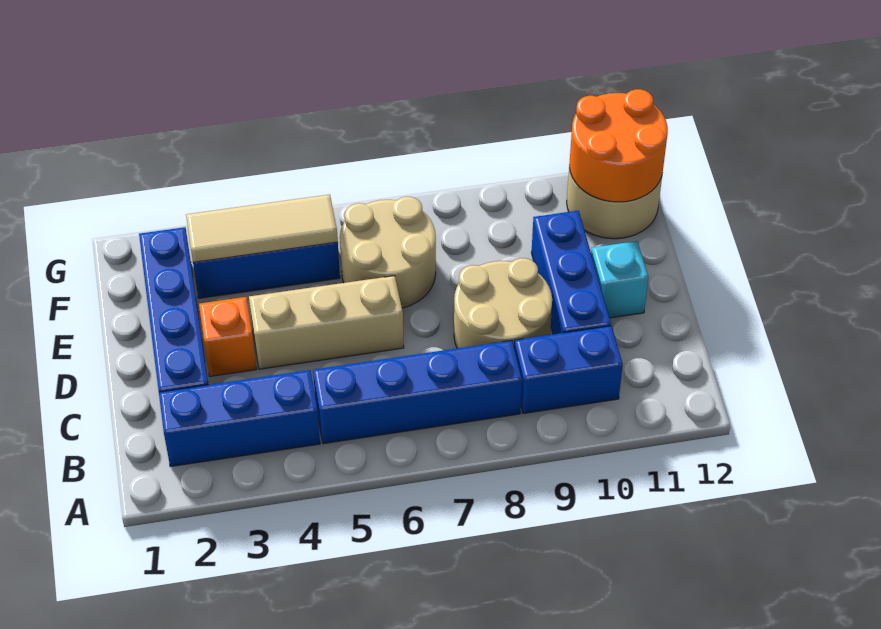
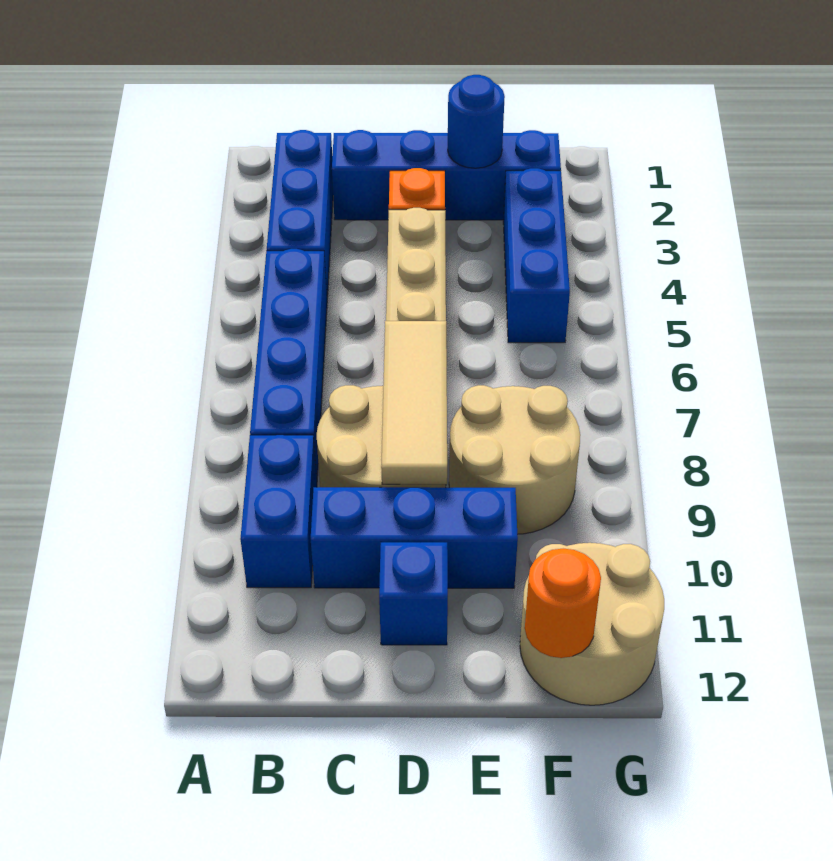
cyan brick D11 level 1 -> blue brick D11 level 1
none -> blue round brick E2 level 2
tan round brick E6:F7 level 1 -> tan round brick E8:F9 level 1
tan tile F3:F5 level 2 -> tan tile D7:D9 level 2
orange round brick F11:G12 level 2 -> orange round brick F12 level 2

